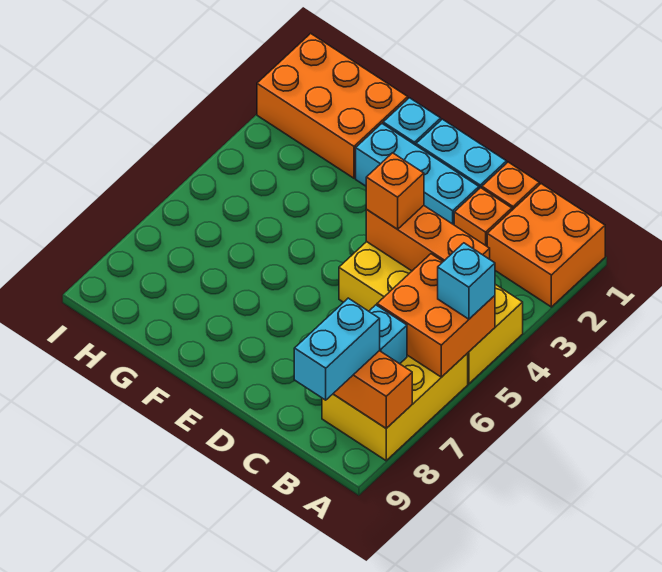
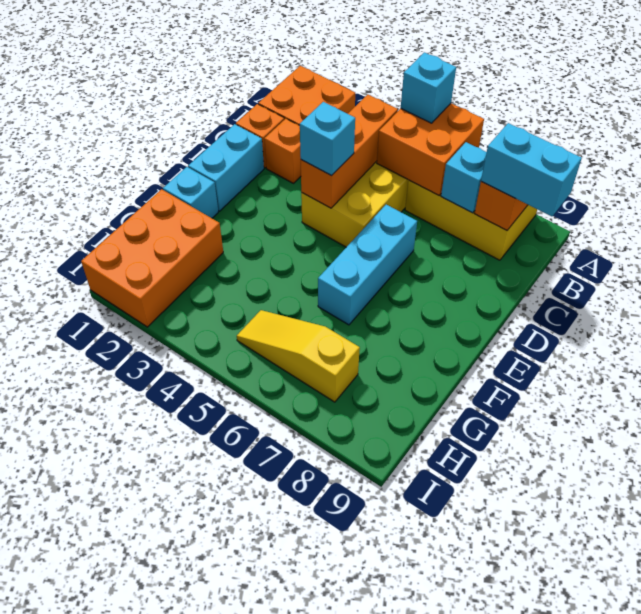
cyan brick D2:F2 level 1 -> cyan brick D6:F6 level 1
orange brick D4 level 3 -> cyan brick D4 level 3
none -> yellow slope H5:H7 level 1 top 7

